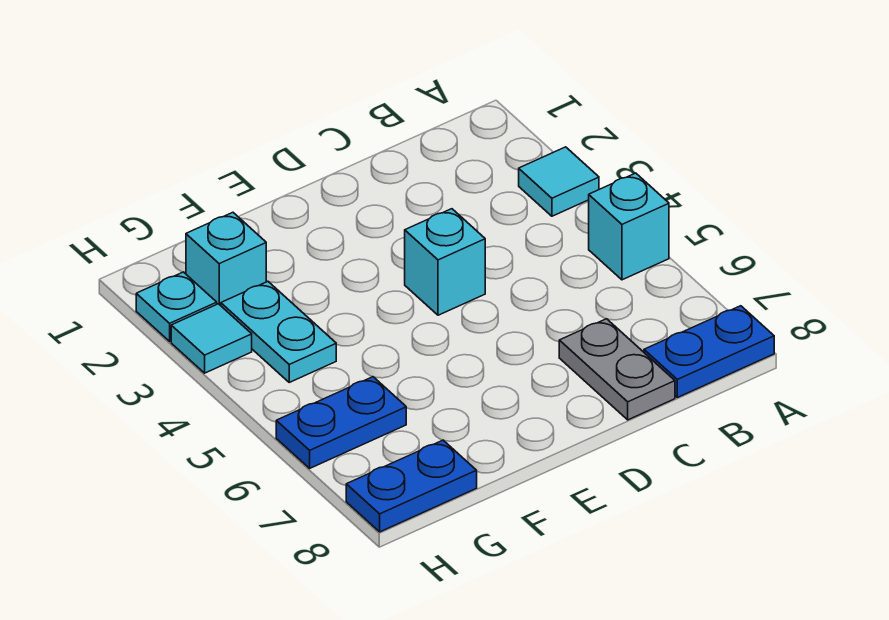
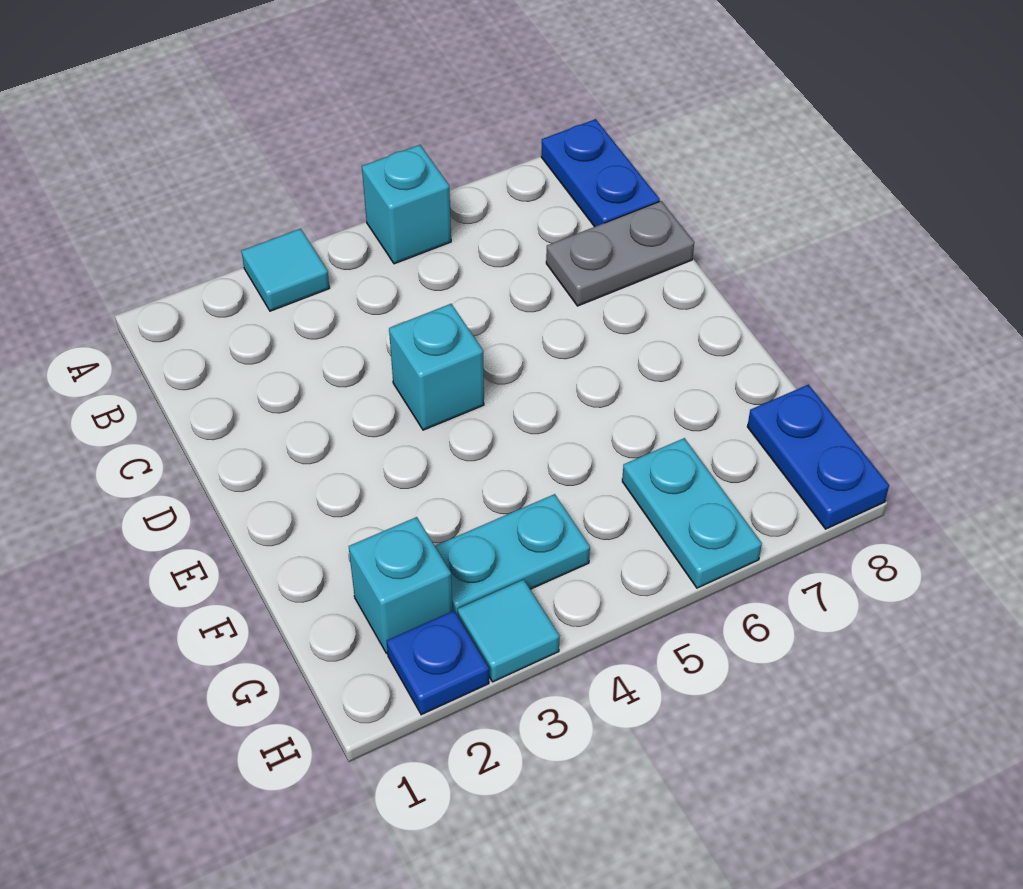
blue plate G6:H6 level 1 -> cyan plate G6:H6 level 1
cyan plate H2 level 1 -> blue plate H2 level 1

